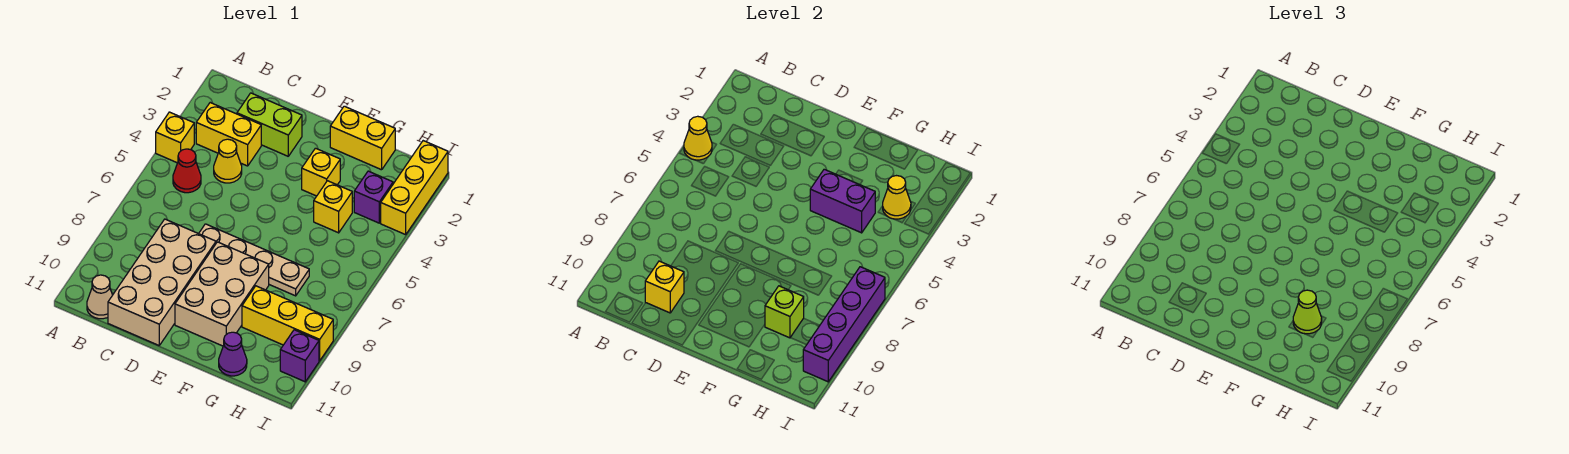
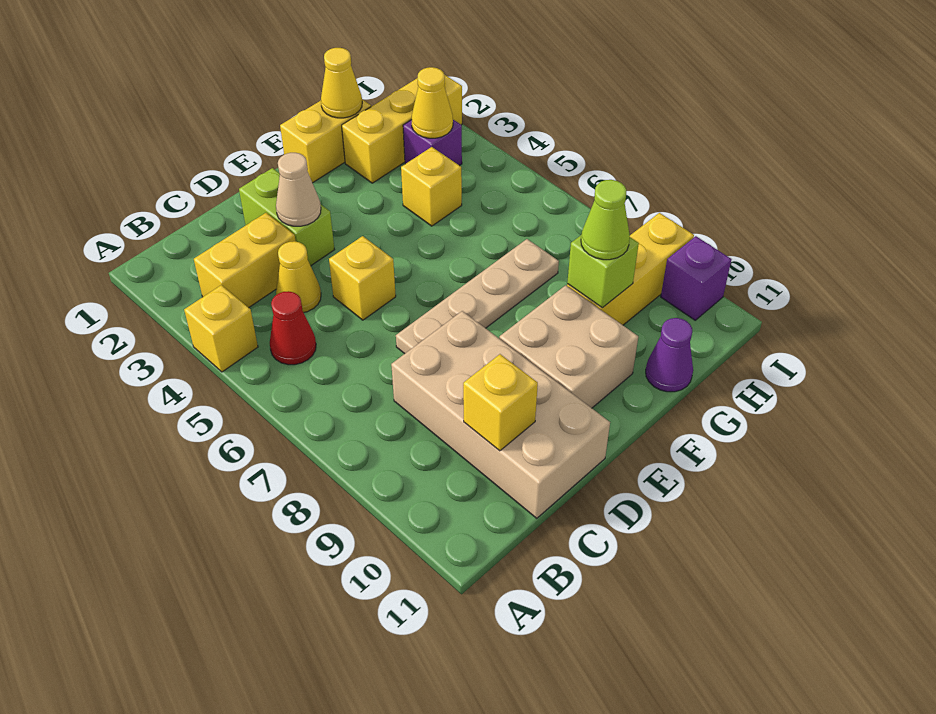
yellow cone A4 level 2 -> yellow cone G1 level 2
tan cone B11 level 1 -> tan cone D3 level 2
lime brick C2:D2 level 1 -> lime brick D2:D3 level 1
tan brick E8:F10 level 1 -> tan brick E9:F10 level 1
yellow brick F3 level 1 -> yellow brick D5 level 1
purple brick F4:G4 level 2 -> none
yellow brick I1:I3 level 1 -> yellow brick G2:I2 level 1
purple brick I7:I10 level 2 -> none

